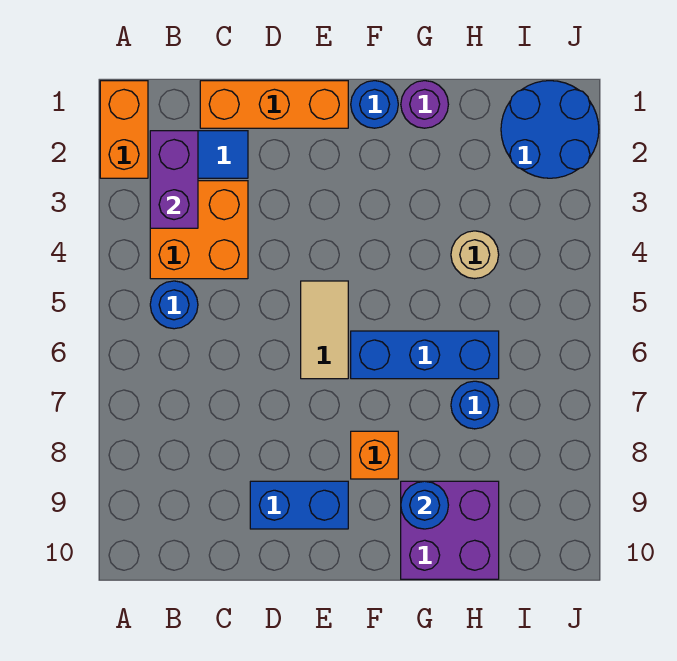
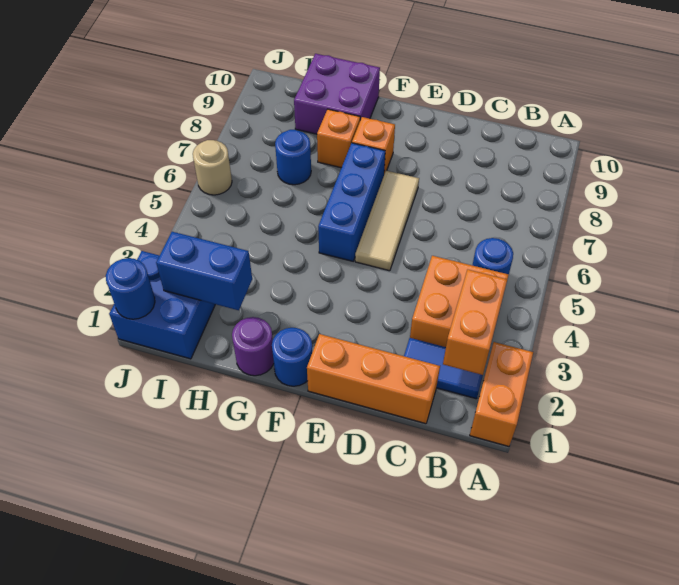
purple brick B2:B3 level 2 -> orange brick B2:B3 level 2
blue brick D9:E9 level 1 -> blue brick H2:I2 level 2
tan tile E5:E6 level 1 -> tan tile E5:E7 level 1
blue brick F6:H6 level 1 -> blue brick F5:F7 level 1
none -> orange brick G8 level 1
blue round brick G9 level 2 -> blue round brick J1 level 2
tan round brick H4 level 1 -> tan round brick J6 level 1
blue round brick I1:J2 level 1 -> blue brick I1:J2 level 1

